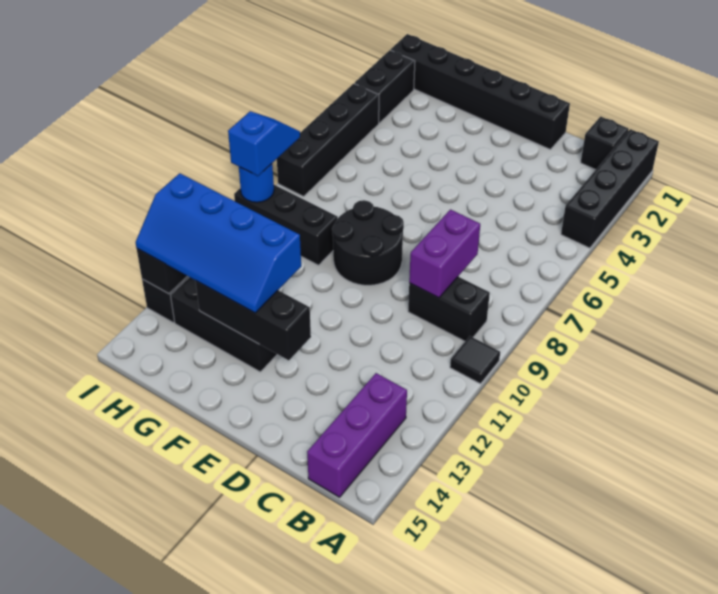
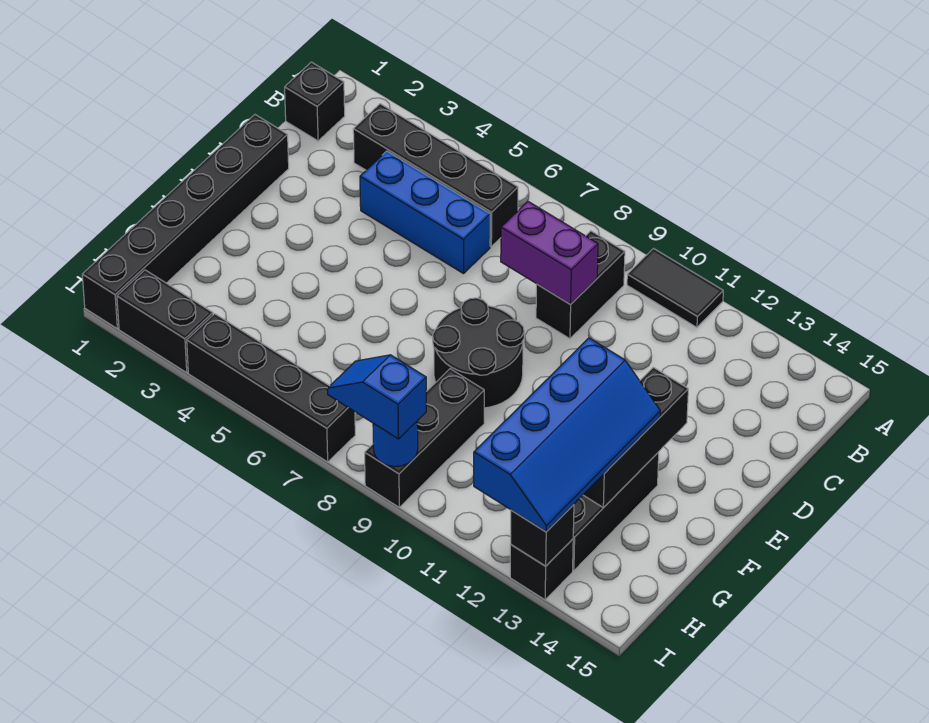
black brick A1:A4 level 1 -> black brick B3:B6 level 1
black tile A10 level 1 -> black tile A10:A11 level 1
purple brick B13:B15 level 1 -> none
none -> blue brick C4:C6 level 1

